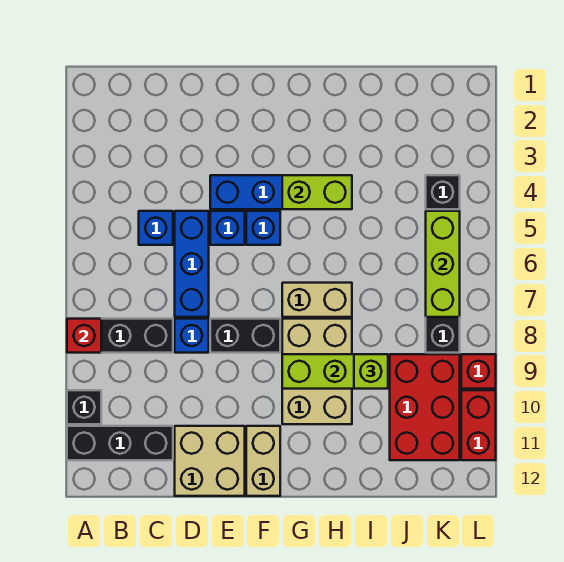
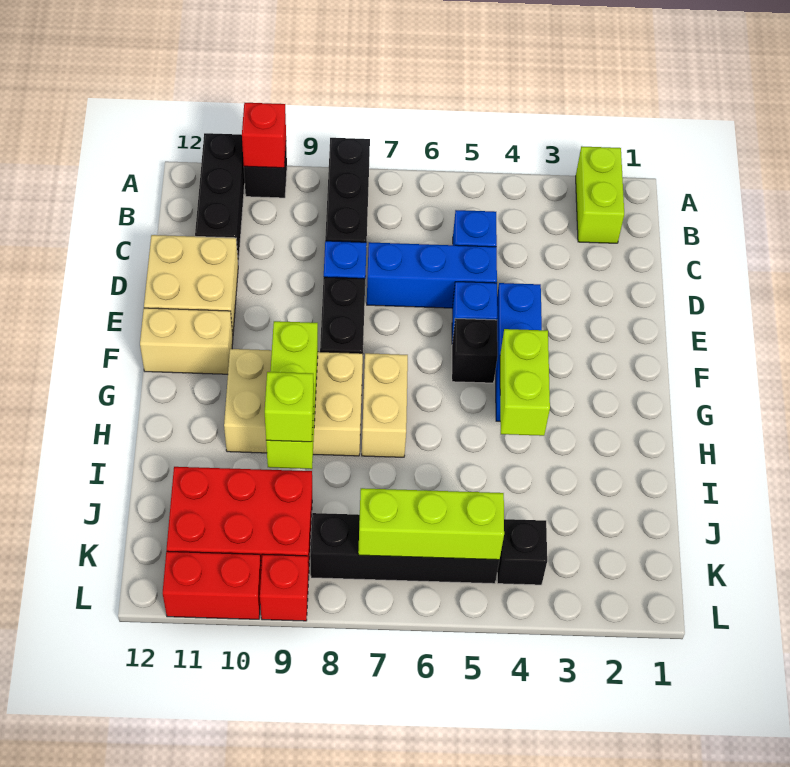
none -> lime brick A2:B2 level 1
red brick A8 level 2 -> red brick A10 level 2
blue brick F5 level 1 -> black brick F5 level 1

